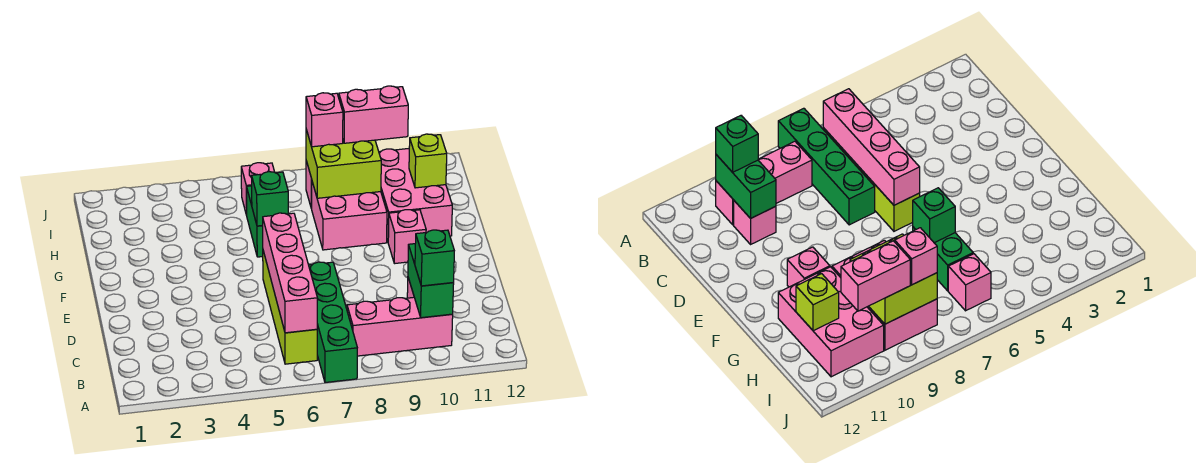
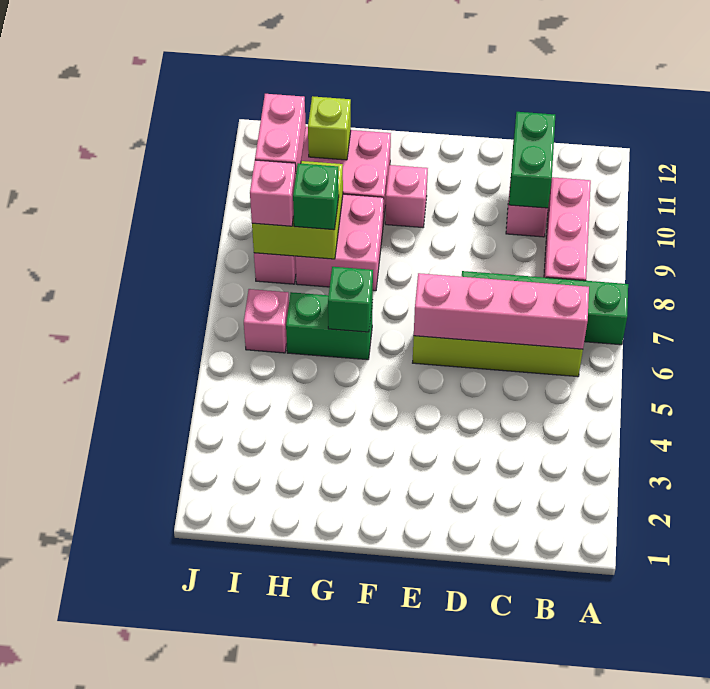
green brick B10:C10 level 2 -> green brick C10:C11 level 2
green brick B10 level 3 -> green brick H8 level 3

